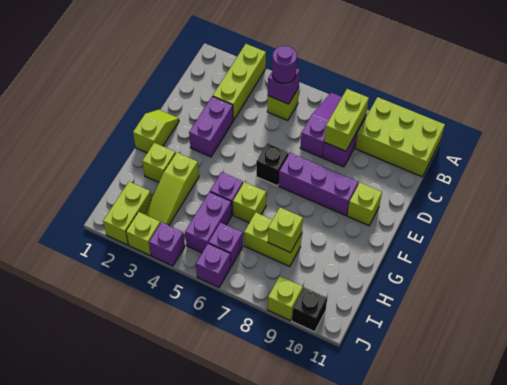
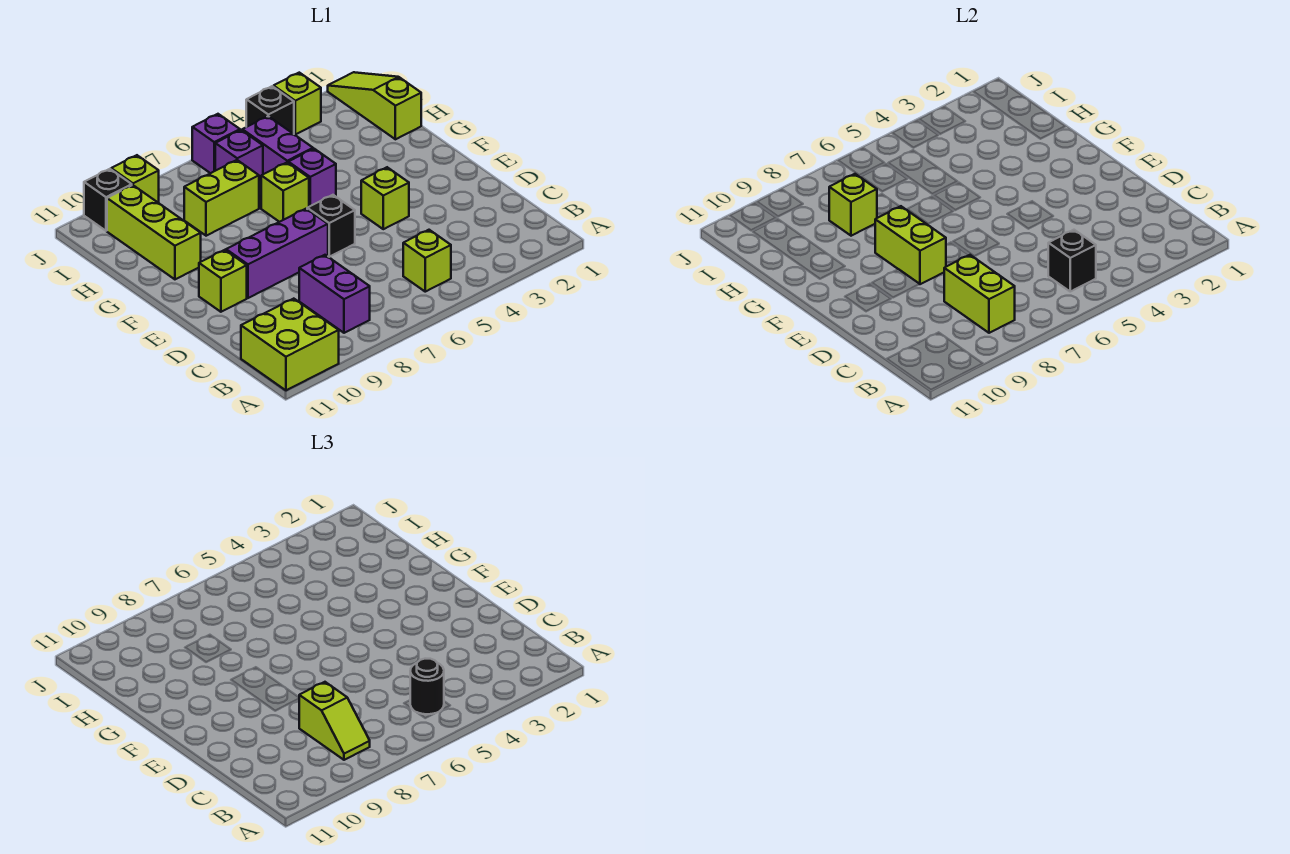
lime brick A3:C3 level 1 -> lime brick G10:I10 level 1
purple slope A7:C7 level 1 top C -> none
lime brick A9:B11 level 1 -> lime brick A10:B11 level 1
purple brick B5 level 2 -> black brick B5 level 2
purple round brick B5 level 3 -> black round brick B5 level 3
purple brick D3:E3 level 1 -> none
lime slope E1:F1 level 1 top F -> lime slope B8:C8 level 3 top C
lime brick G2 level 1 -> lime brick E4 level 1
lime slope G3:I3 level 1 top G -> lime slope H1:J1 level 1 top H
lime brick I2:J2 level 1 -> lime brick E8:F8 level 2
purple brick J4 level 1 -> black brick J4 level 1

